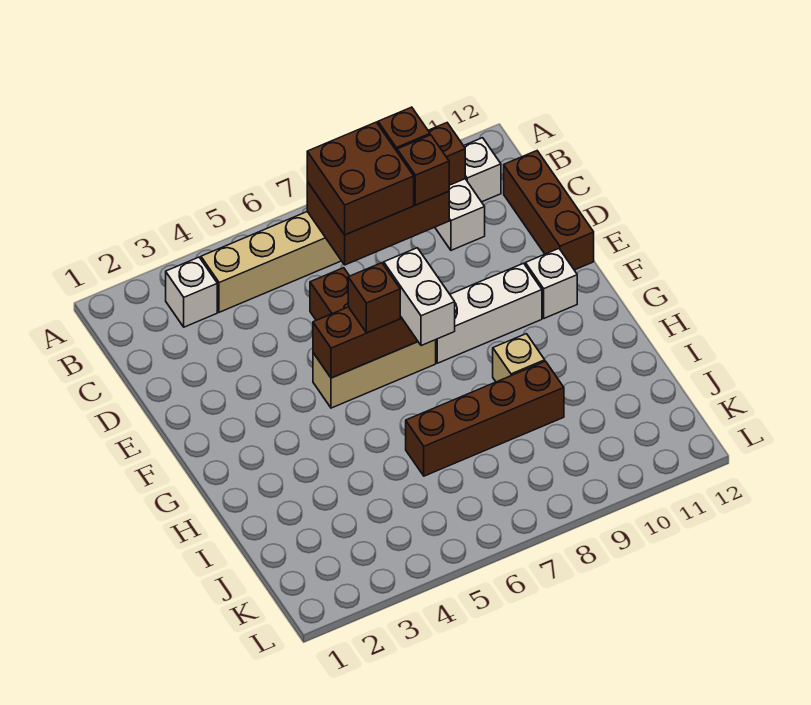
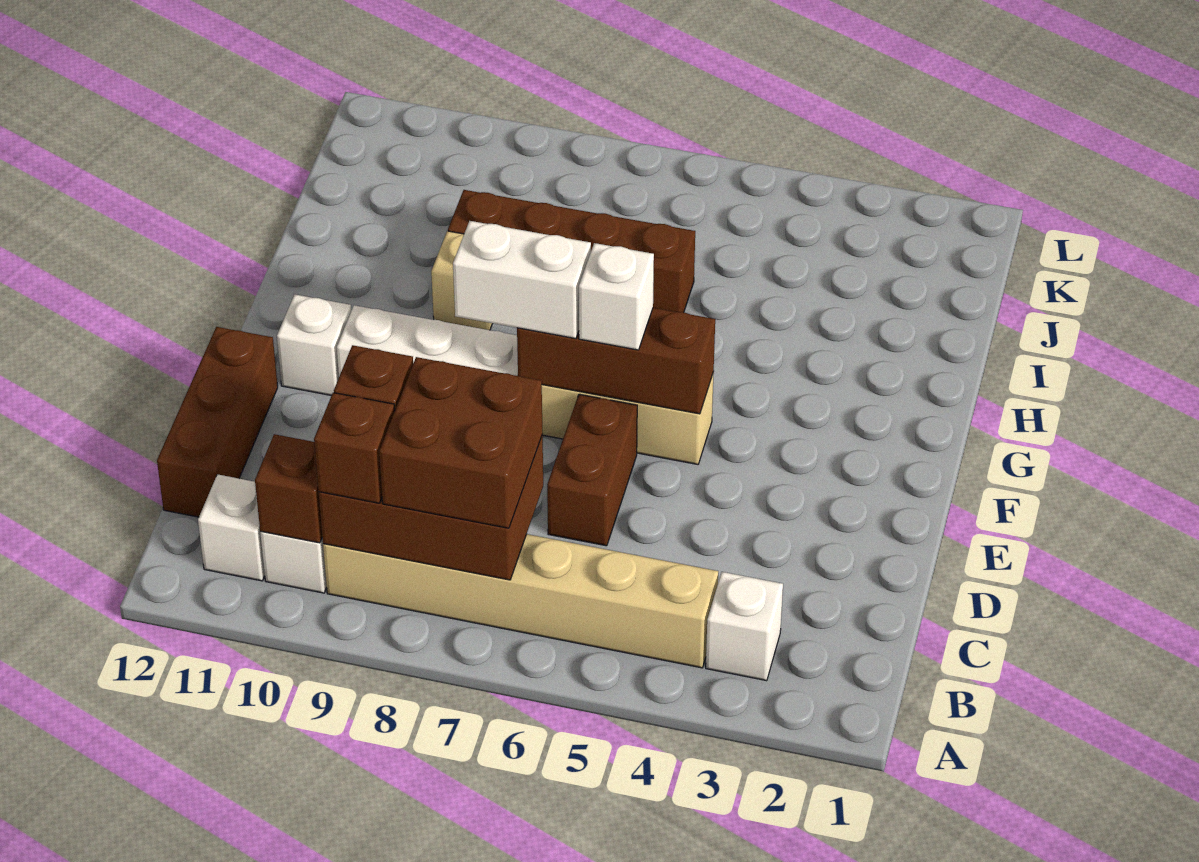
brown brick F6 level 3 -> white brick F6 level 3
white brick F7:G7 level 3 -> white brick F7:F8 level 3

